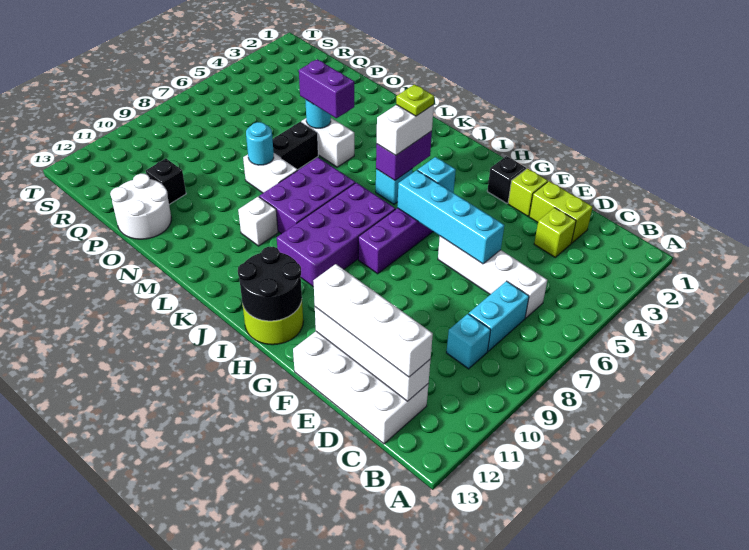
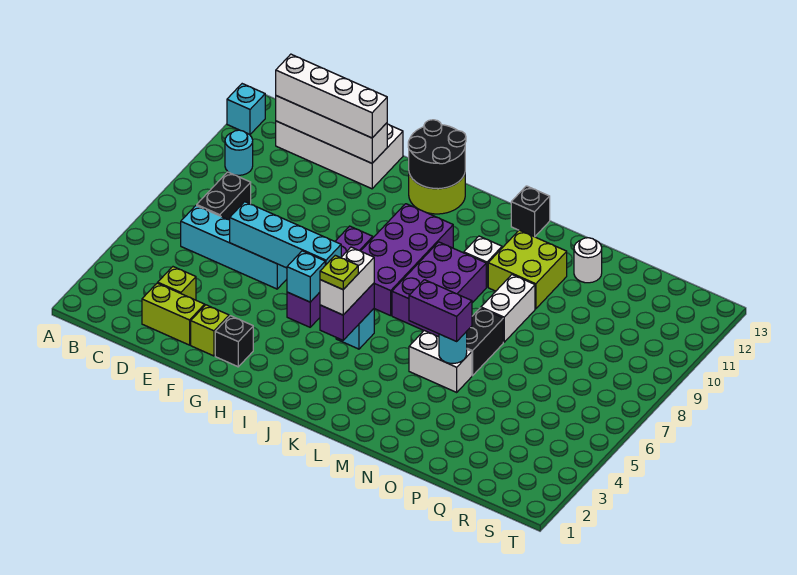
white brick C6:F6 level 1 -> cyan brick C6:F6 level 1
cyan brick C7:C8 level 1 -> black brick C7:C8 level 1
cyan brick C9 level 1 -> cyan brick A12 level 1
white brick M8:N8 level 1 -> white brick N8:N9 level 1
none -> lime brick M10:N11 level 1
cyan round brick N8 level 2 -> cyan round brick B10 level 1
white round brick O12:P13 level 1 -> white round brick O12 level 1
black brick P11 level 1 -> black brick L13 level 1

